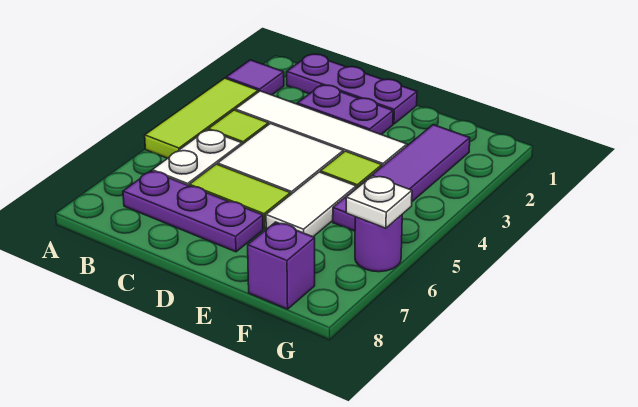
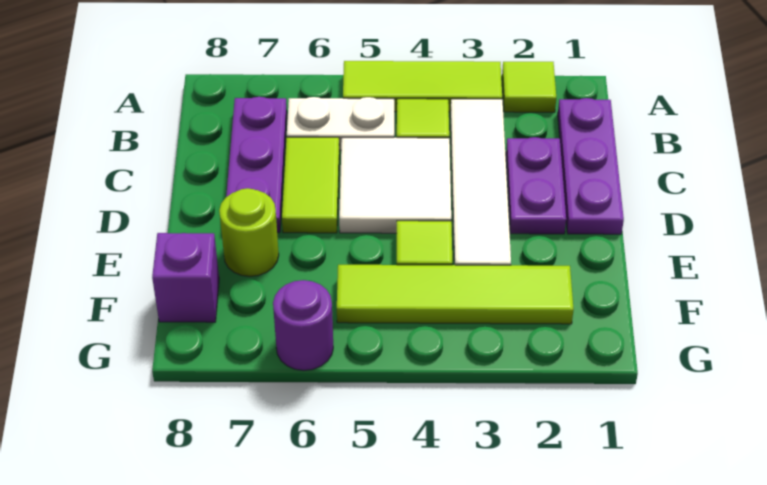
purple tile A2 level 1 -> lime tile A2 level 1
white tile E5:E6 level 1 -> none
none -> lime round brick E7 level 1
purple tile F2:F5 level 1 -> lime tile F2:F5 level 1
white plate G6 level 2 -> none

